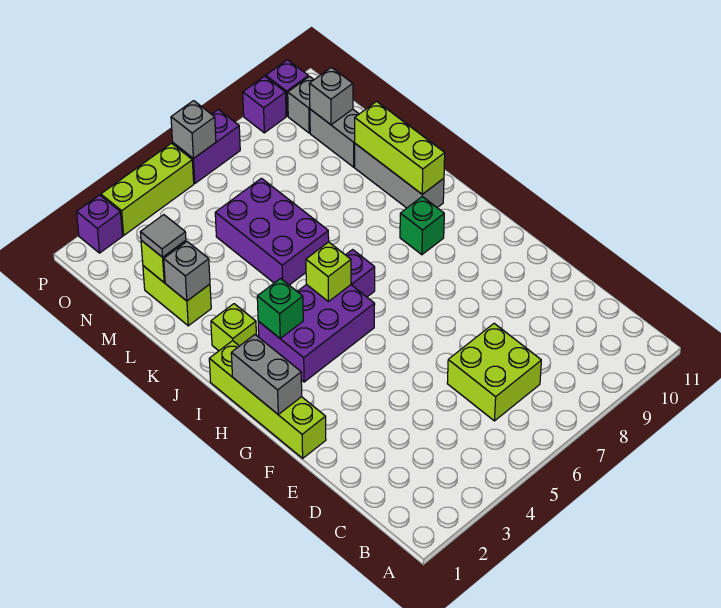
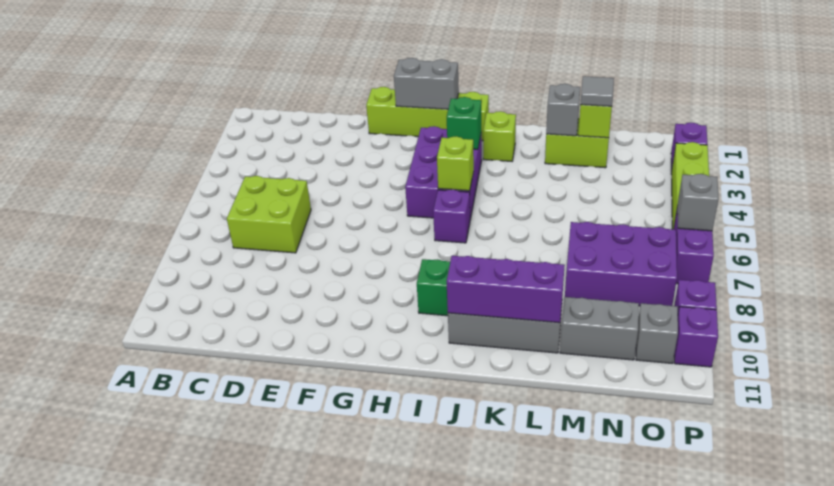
lime brick J10:L10 level 2 -> purple brick J10:L10 level 2
purple brick K5:M6 level 1 -> purple brick M7:O8 level 1
grey brick N10 level 2 -> none

